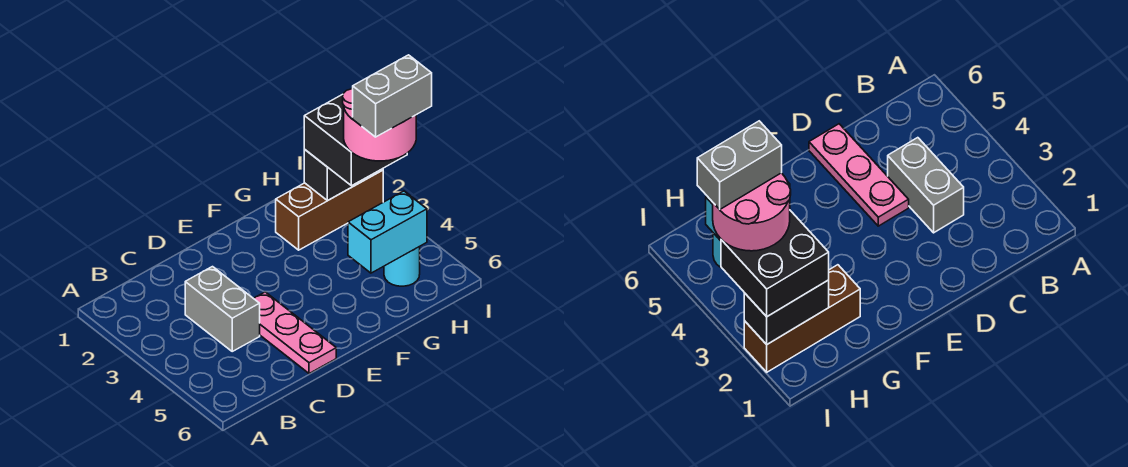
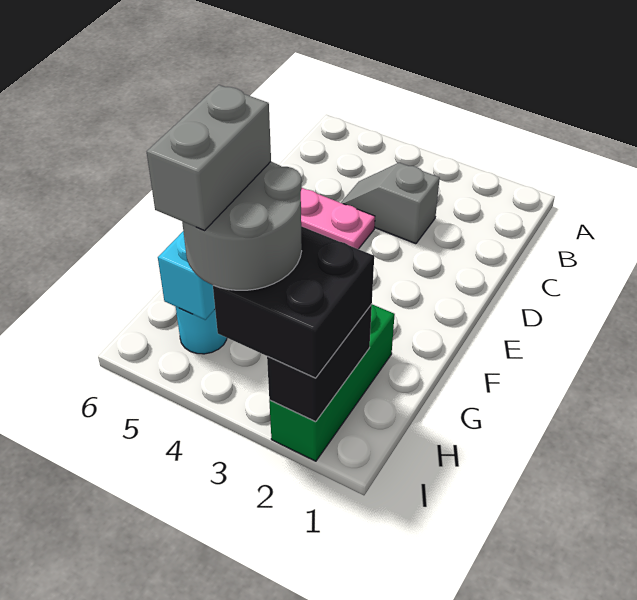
grey brick C3:C4 level 1 -> grey slope C3:C4 level 1 top 3
brown brick G2:I2 level 1 -> green brick G2:I2 level 1
pink round brick H3:I4 level 4 -> grey round brick H3:I4 level 4

